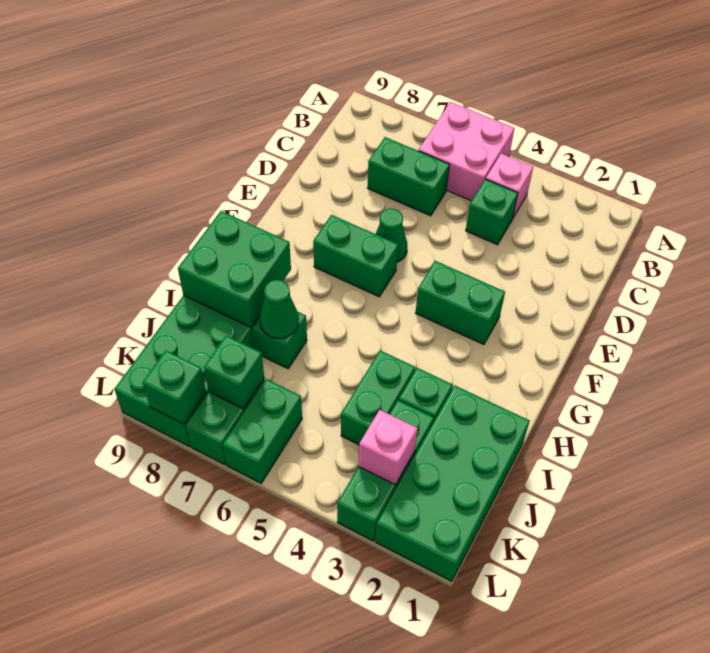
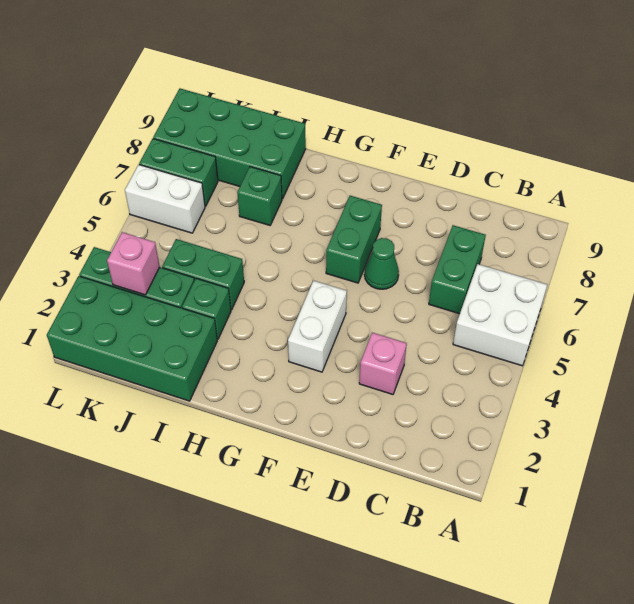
pink brick A5:B6 level 1 -> white brick A5:B6 level 1
pink brick B4 level 1 -> pink brick D3 level 1
green brick C4 level 1 -> none
green brick F3:F4 level 1 -> white brick F3:F4 level 1
green brick H8:I9 level 2 -> none
green cone I7 level 2 -> none
green brick K6:L6 level 1 -> white brick K6:L6 level 1
green brick K7 level 2 -> none
green brick L8 level 2 -> none

